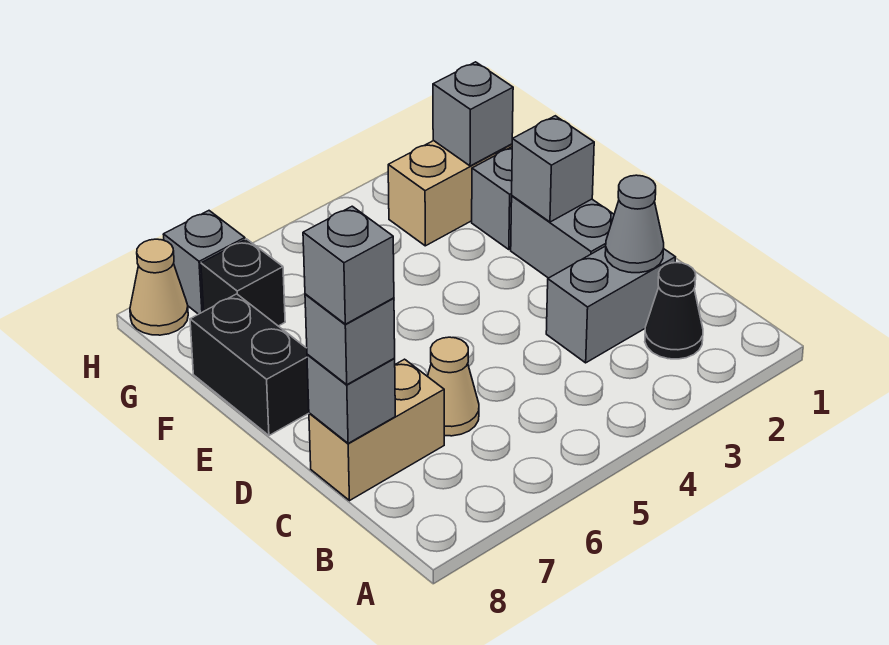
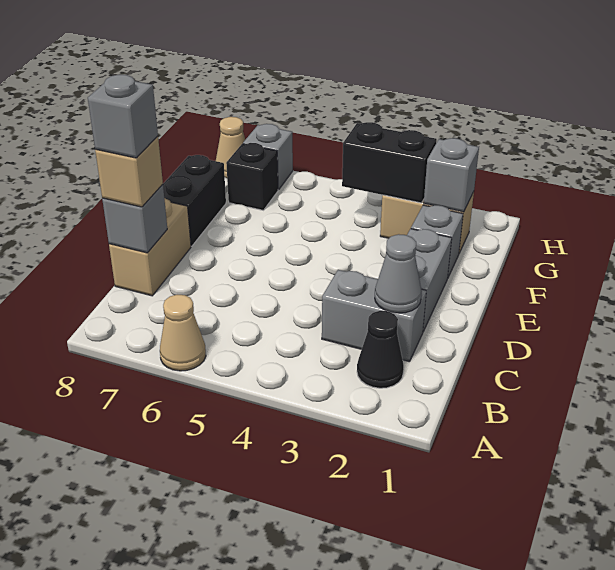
tan cone C6 level 1 -> tan cone A6 level 1
tan brick C7:C8 level 1 -> tan brick C8:D8 level 1
grey brick C8 level 3 -> tan brick C8 level 3
grey brick E2 level 2 -> none
none -> black brick G3:G4 level 2

